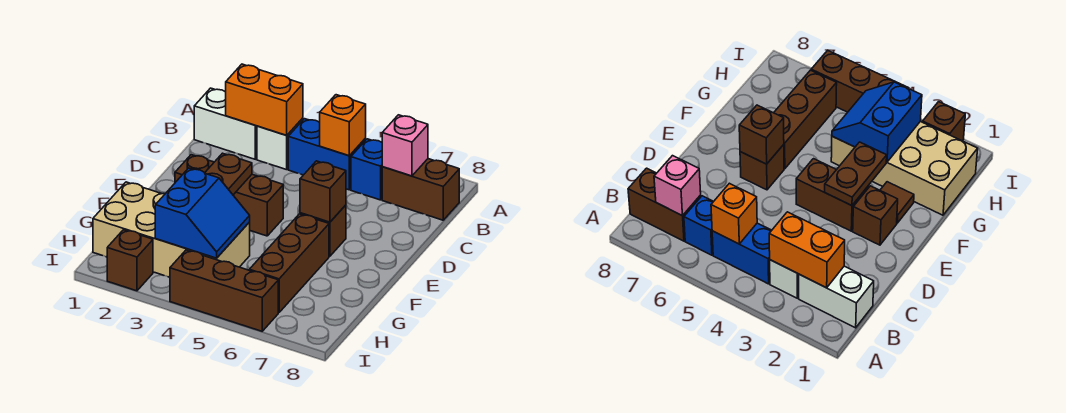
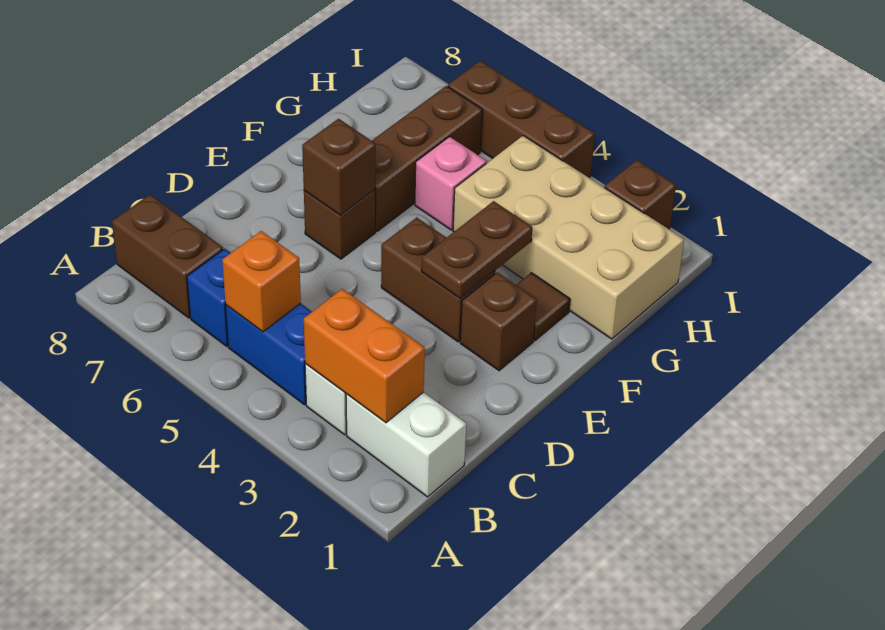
pink brick B7 level 2 -> pink brick G5 level 1
blue slope G3:H4 level 2 top 3 -> none

